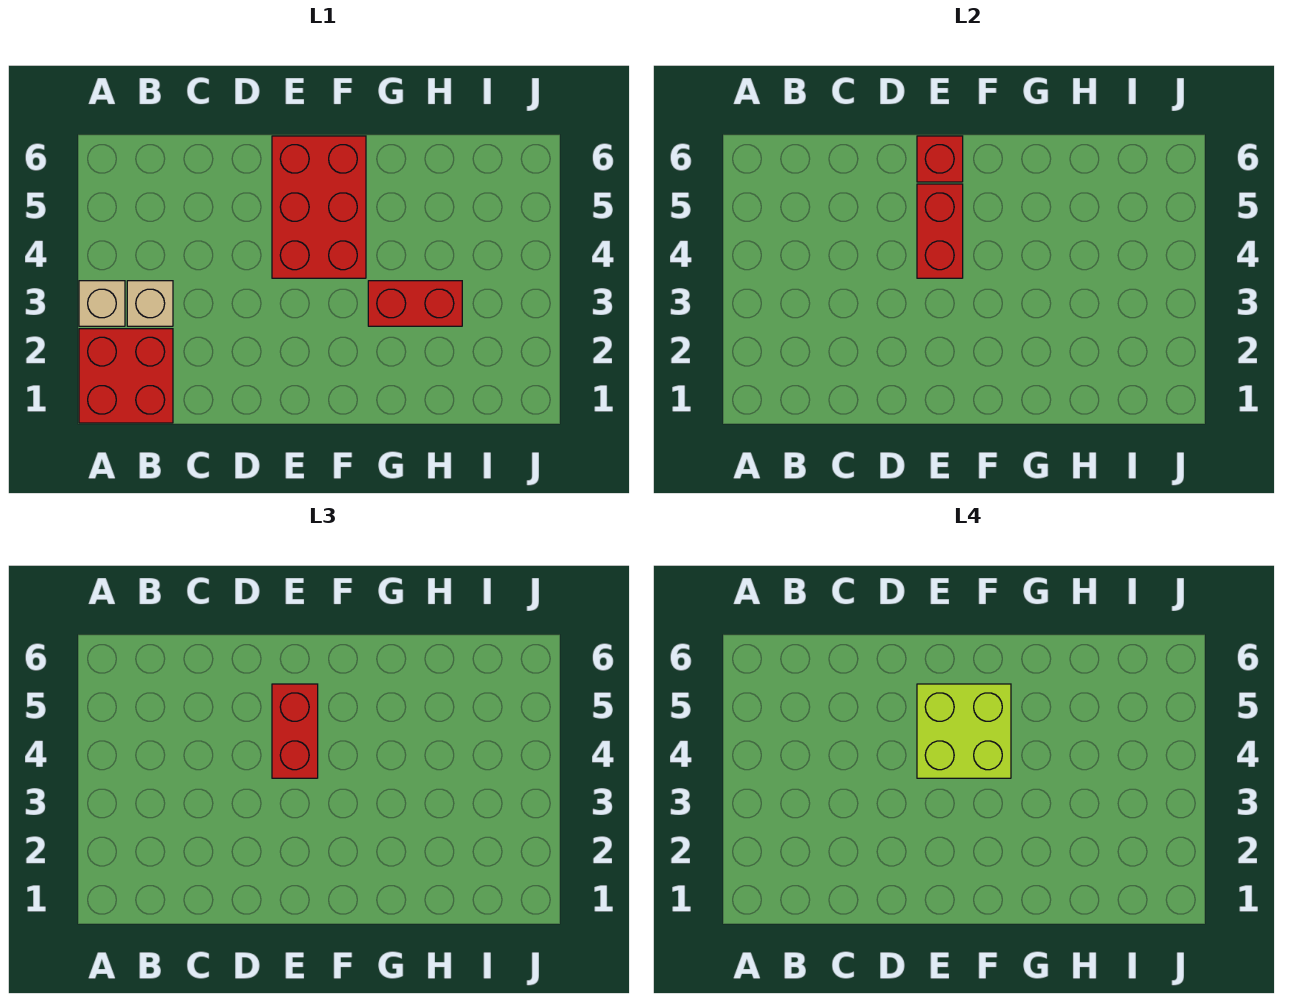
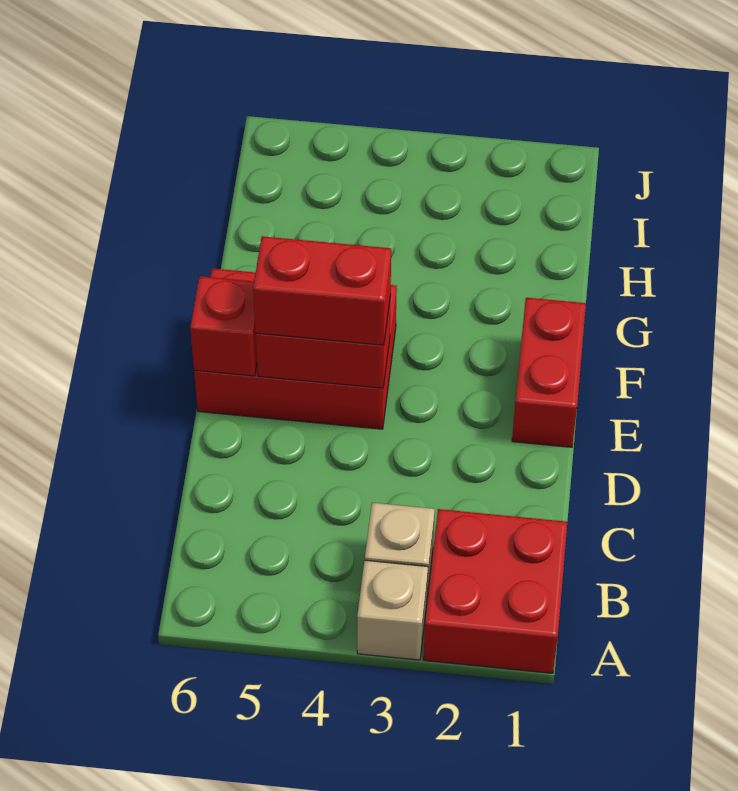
lime brick E4:F5 level 4 -> none
red brick G3:H3 level 1 -> red brick E1:F1 level 1

